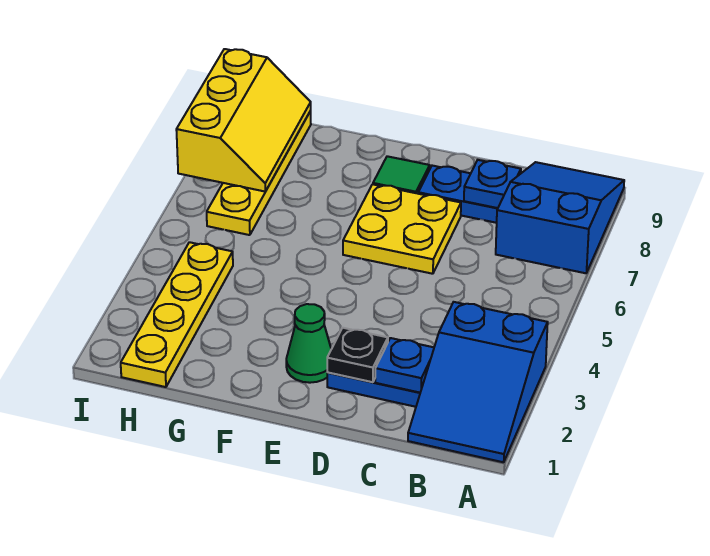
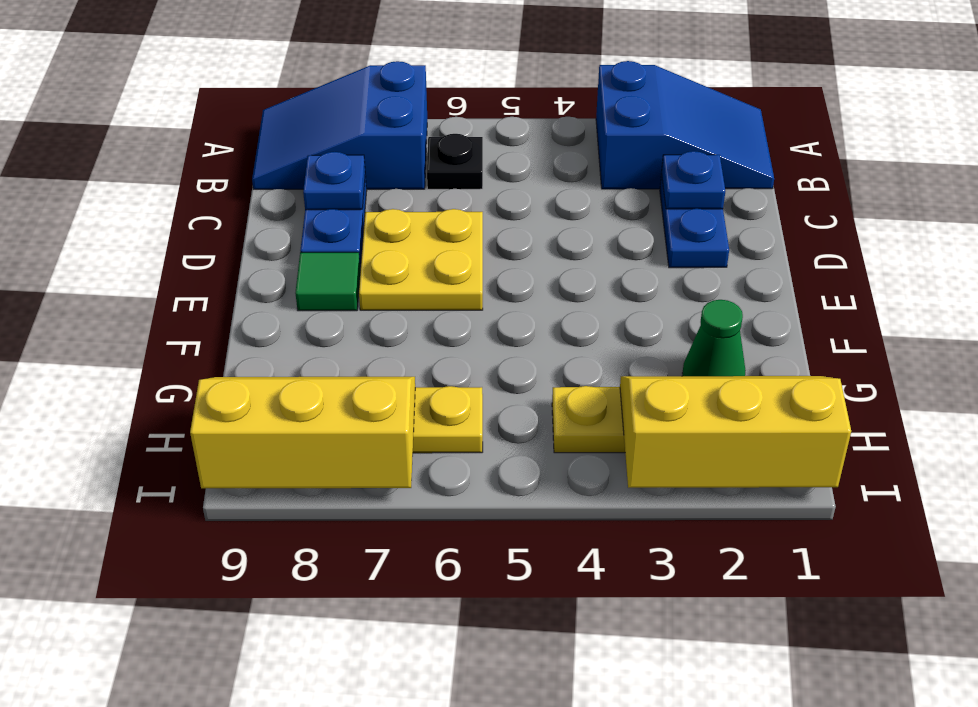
black plate D2 level 2 -> black plate B6 level 1
green cone E2 level 1 -> green cone G2 level 1
none -> yellow slope H1:I3 level 2 top I

